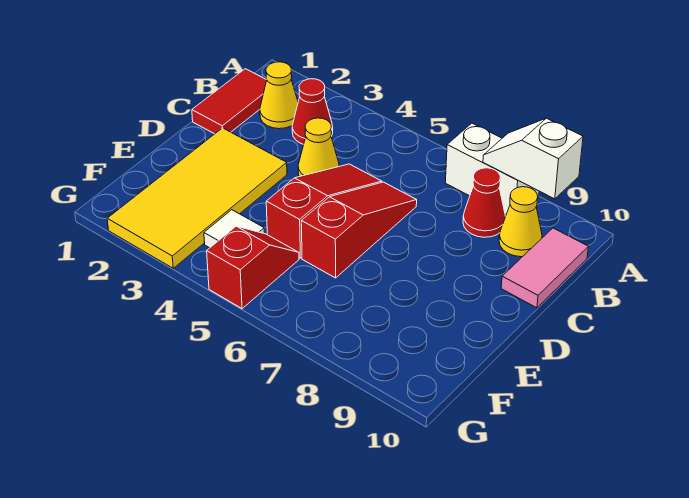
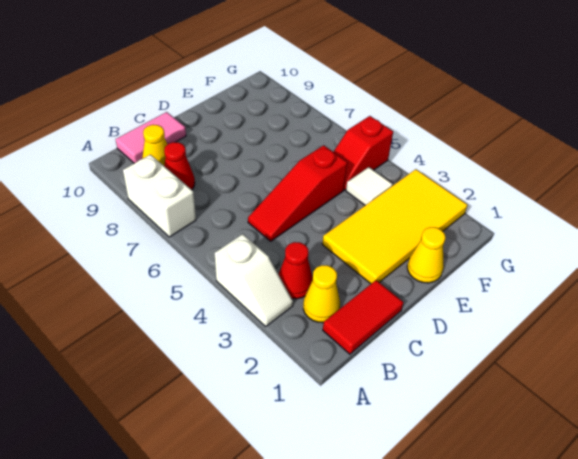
white slope A8:A9 level 2 top 9 -> white slope A3:A4 level 1 top 4
yellow cone C4 level 1 -> yellow cone E1 level 1
red slope C6:E6 level 1 top E -> none

